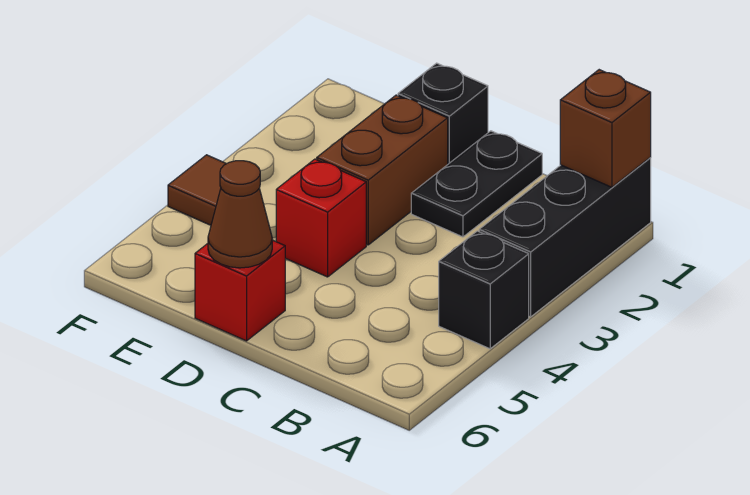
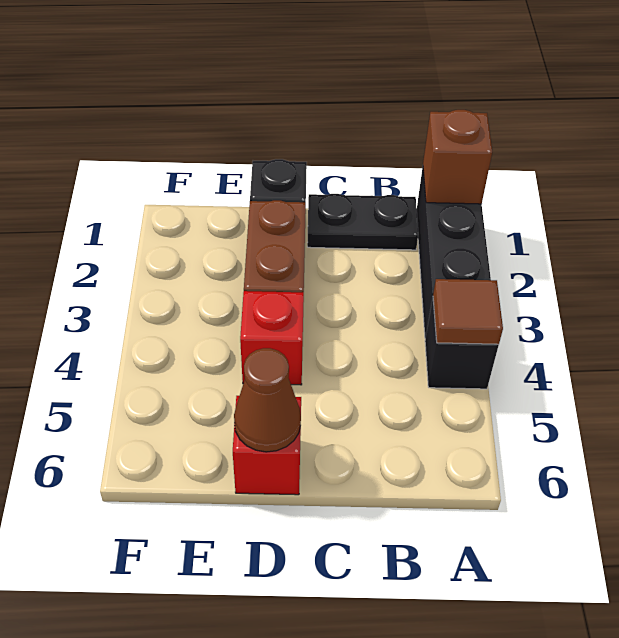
black plate C1:C2 level 1 -> black plate B1:C1 level 1
brown tile F4 level 1 -> brown tile A4 level 2

